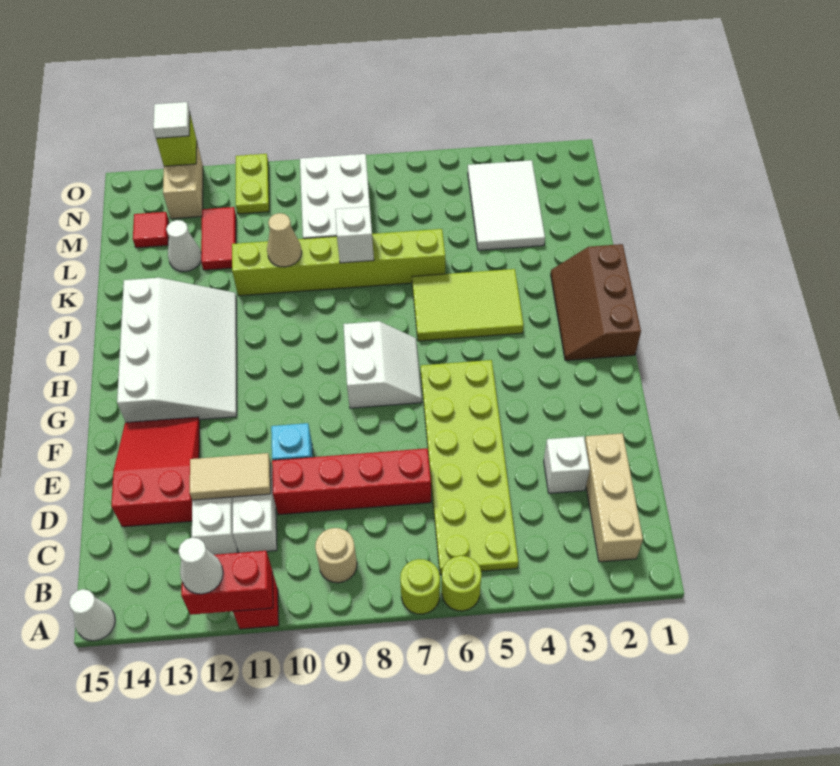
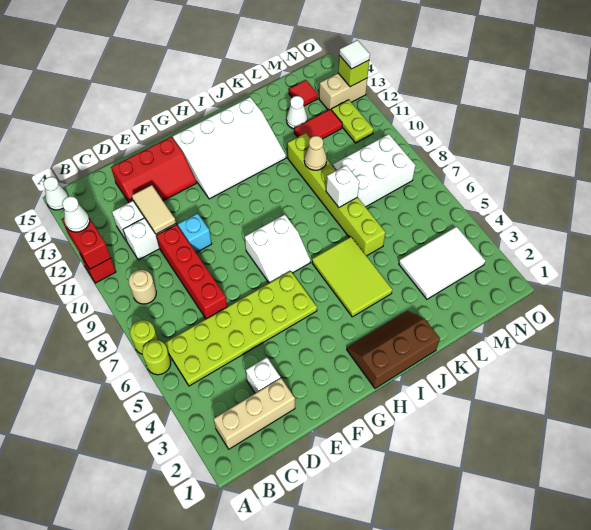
red slope D13:F14 level 1 top D -> red slope D13:F14 level 1 top 14
lime plate N11:O11 level 1 -> lime plate N11:N12 level 1

